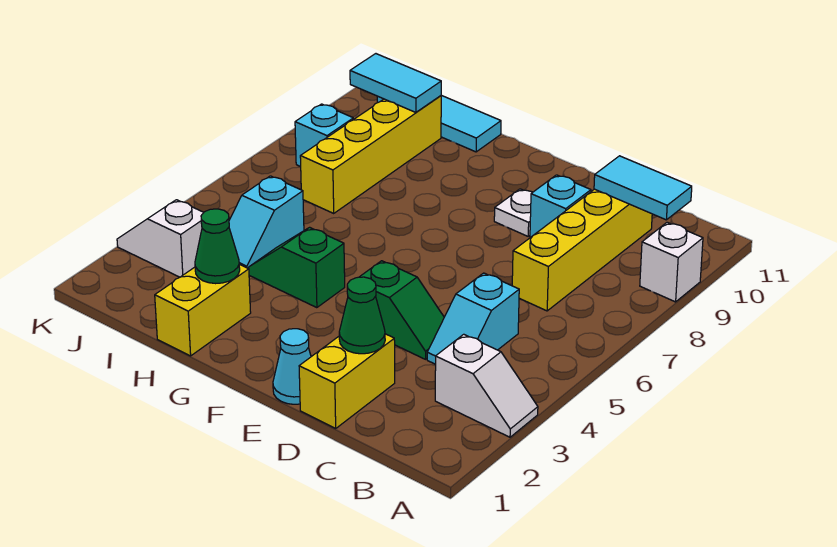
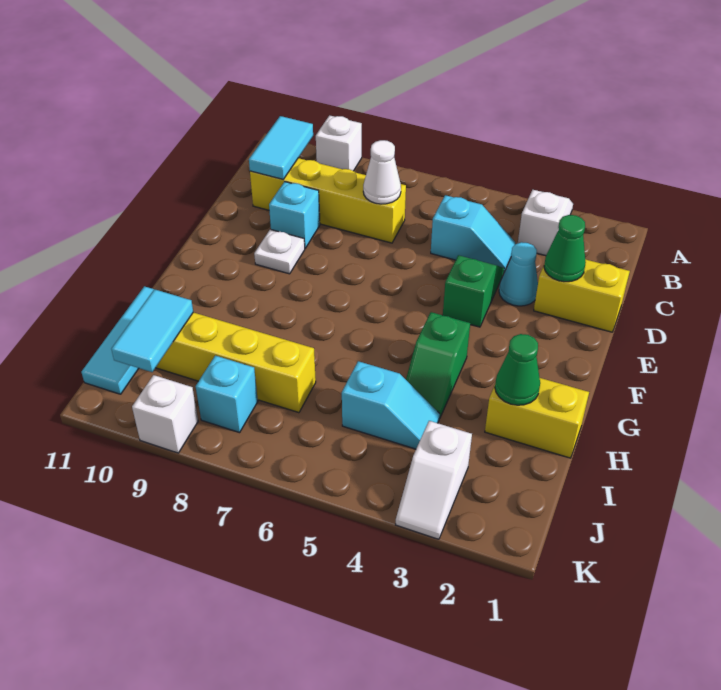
none -> white cone C7 level 2
cyan cone E1 level 1 -> cyan cone D3 level 1
none -> white brick K9 level 1

